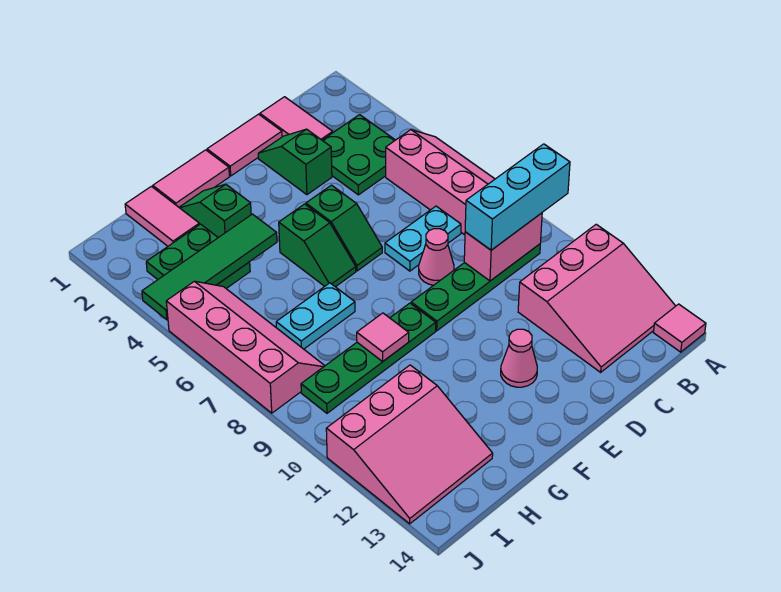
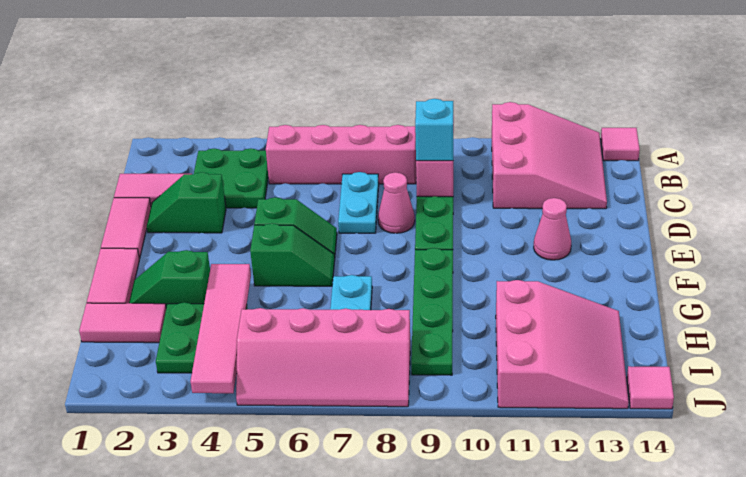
cyan brick A9:C9 level 3 -> cyan brick C9 level 3
green tile G4:J4 level 2 -> pink tile G4:J4 level 2
pink tile G9 level 2 -> pink tile J14 level 1
pink slope I5:J8 level 1 top J -> pink slope I5:J8 level 1 top I

